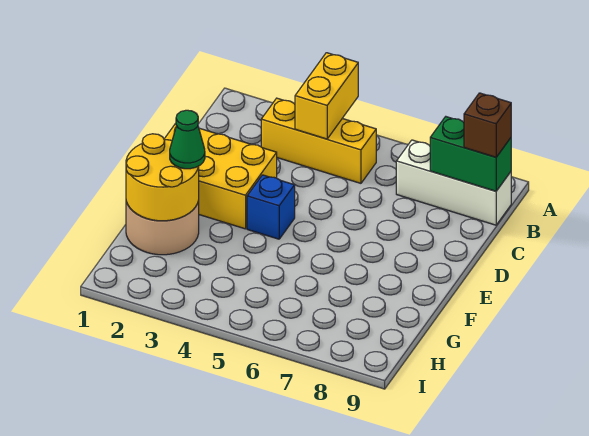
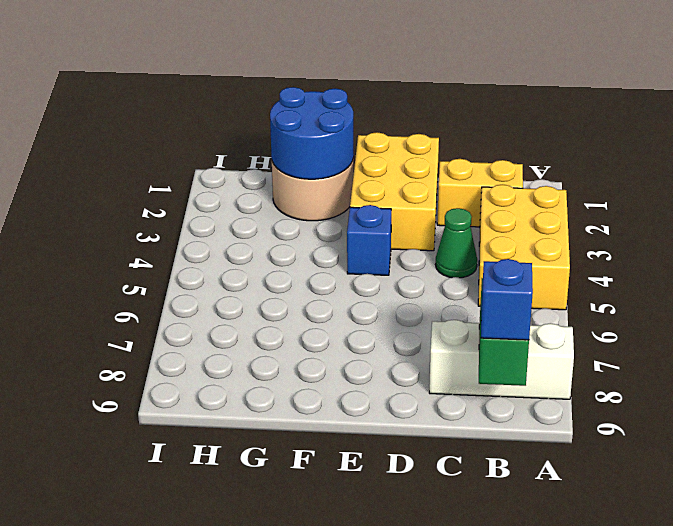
yellow brick A4:B4 level 2 -> yellow brick B2:C2 level 1
yellow brick B3:B5 level 1 -> yellow brick A3:B5 level 1
white brick B7:B9 level 1 -> white brick A8:C8 level 1
brown brick B9 level 3 -> blue brick B9 level 3
yellow round brick F1:G2 level 2 -> blue round brick F1:G2 level 2
green cone F2 level 3 -> green cone C4 level 1

